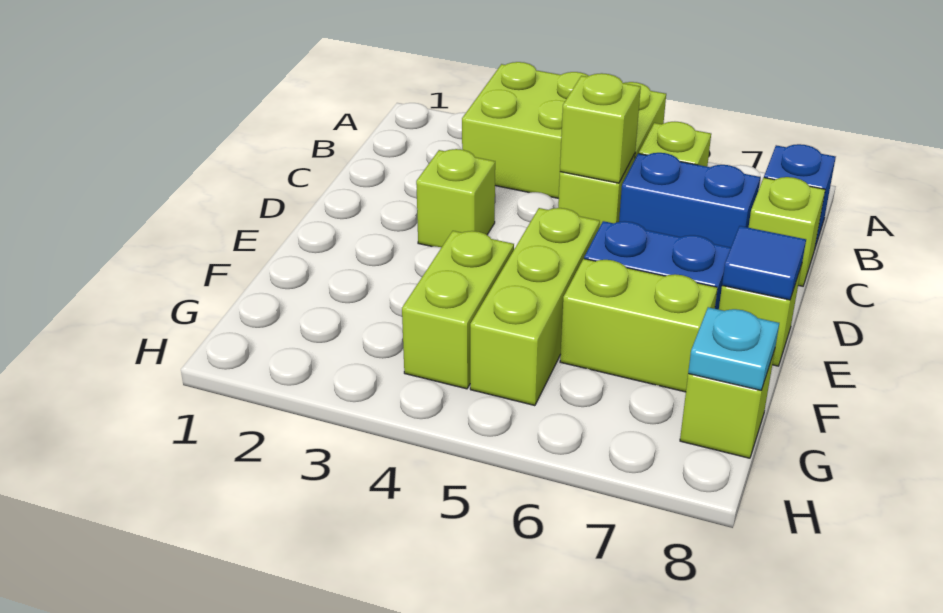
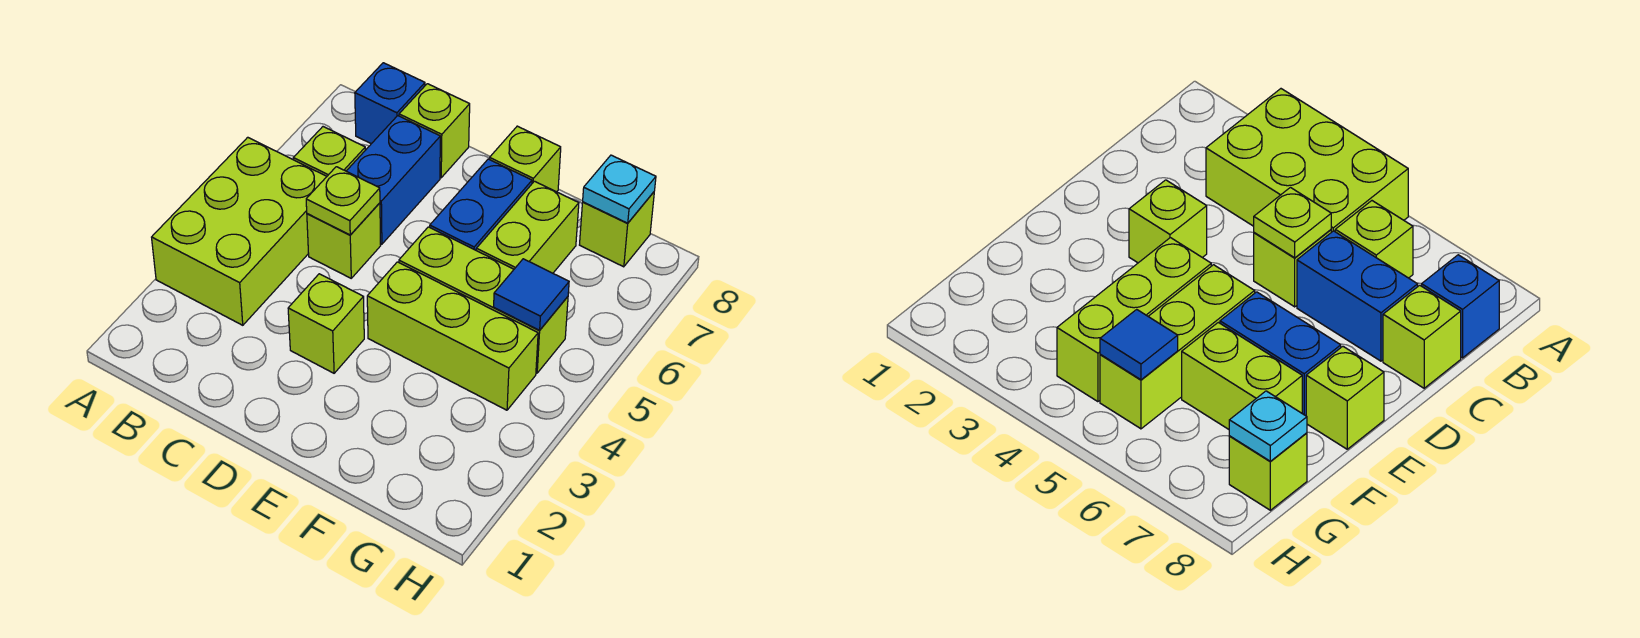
lime brick C5 level 2 -> lime plate C5 level 2
blue tile E8 level 2 -> blue tile G5 level 2
lime brick F4:G4 level 1 -> lime brick E4:G4 level 1

